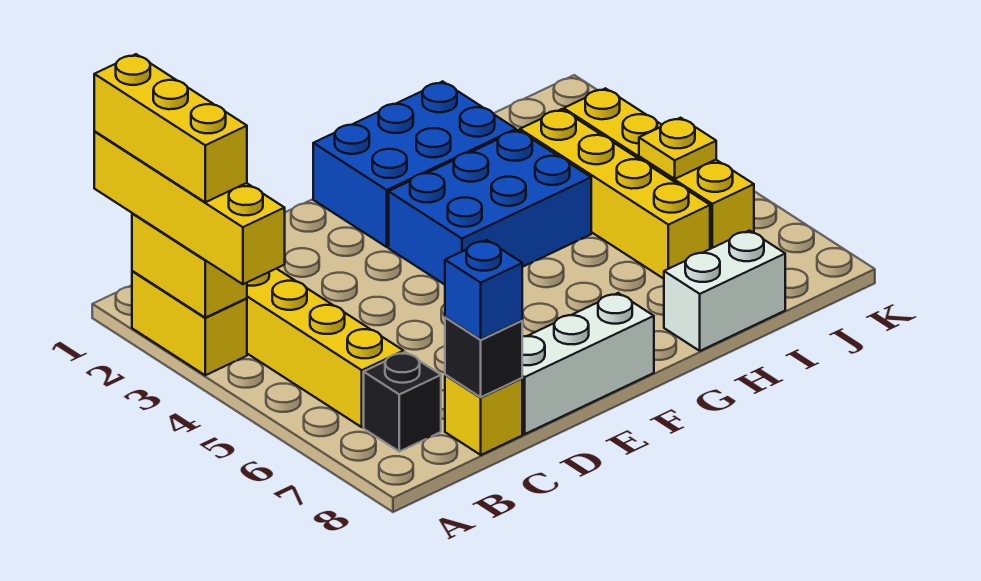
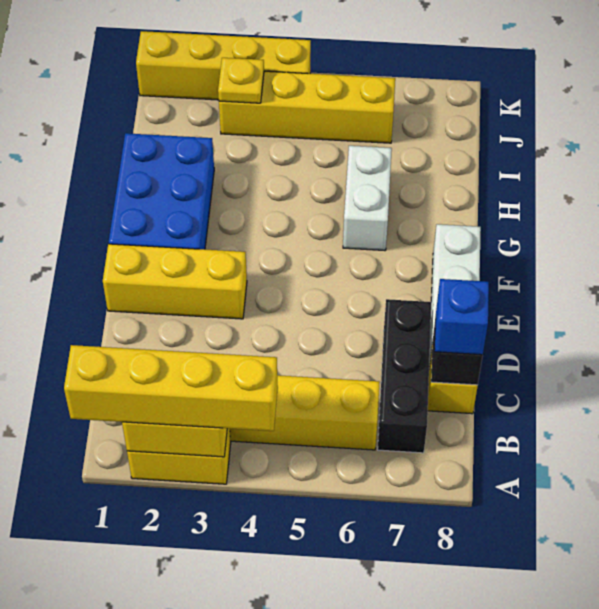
yellow brick A1:A3 level 4 -> yellow brick E1:E3 level 1
black brick B7 level 1 -> black brick B7:D7 level 1
blue brick F3:H4 level 1 -> none
white brick H8:I8 level 1 -> white brick G6:H6 level 1
yellow brick I3:I6 level 1 -> yellow brick K1:K4 level 1
yellow plate J5 level 2 -> yellow plate J3 level 2

